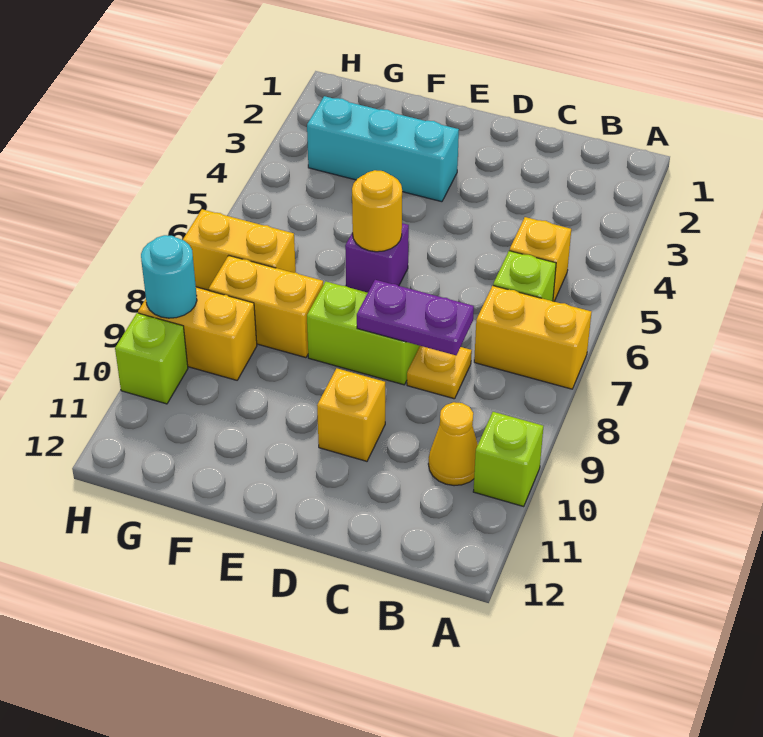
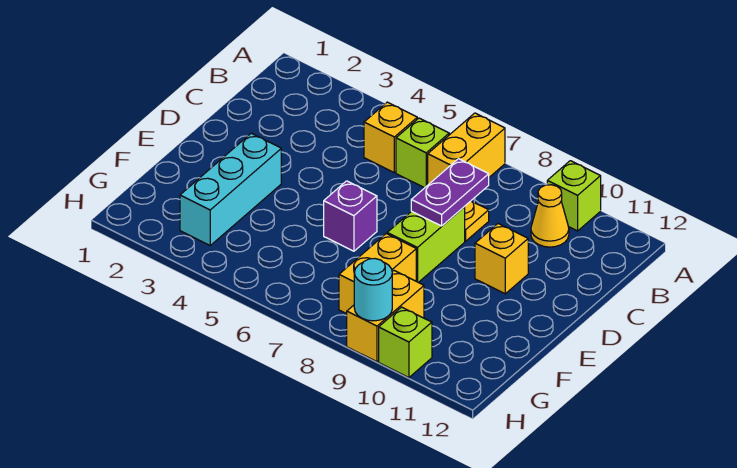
yellow round brick E6 level 2 -> none
yellow brick G7:H7 level 1 -> none

